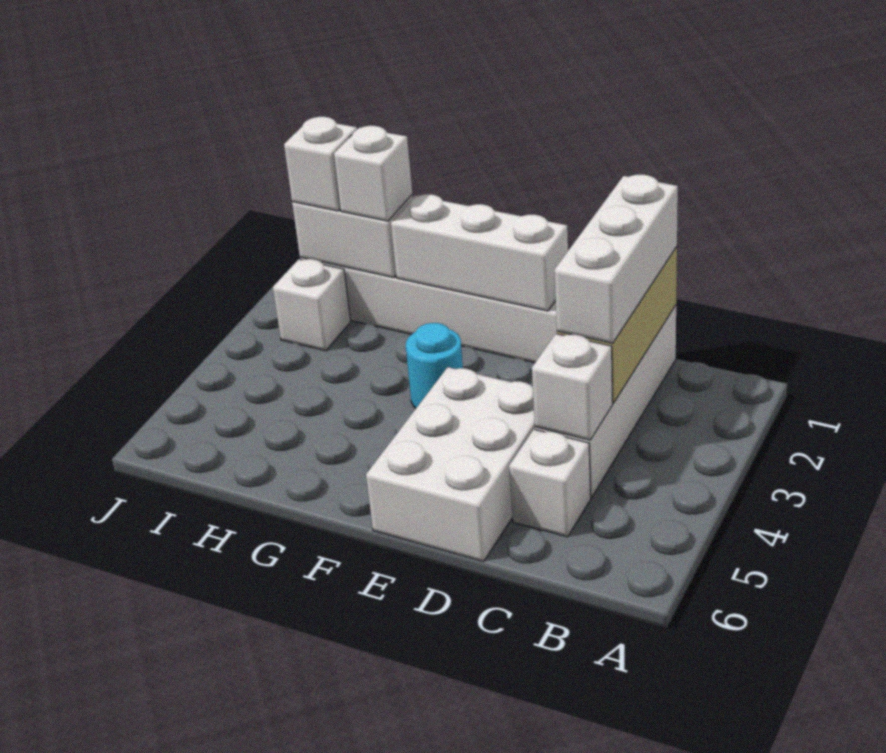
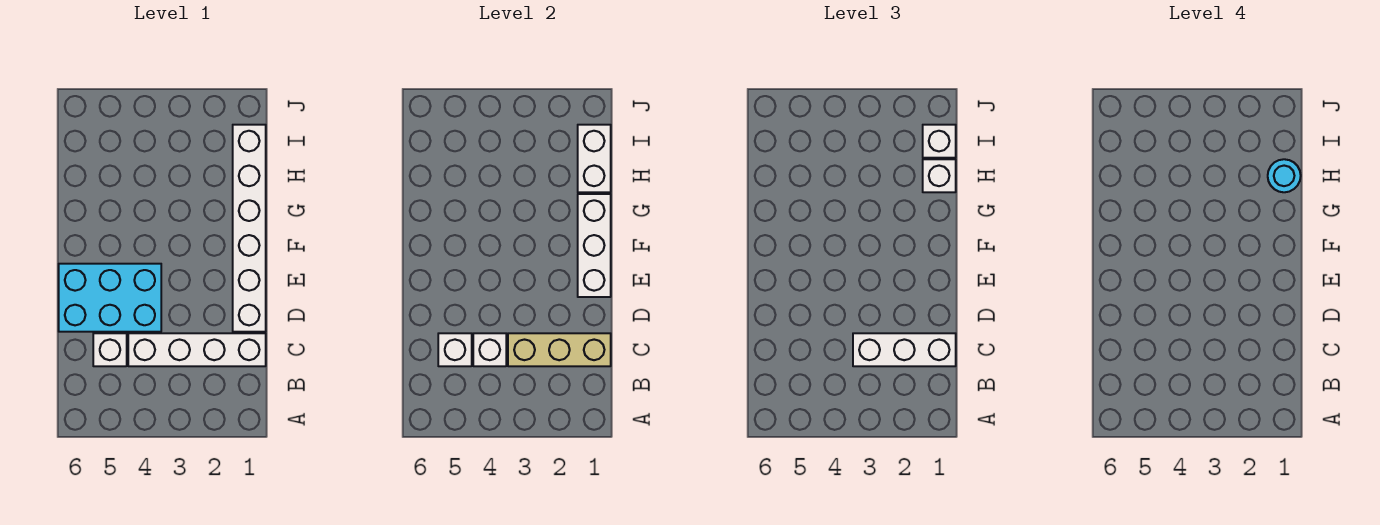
white brick D4:E6 level 1 -> cyan brick D4:E6 level 1
cyan round brick F3 level 1 -> cyan round brick H1 level 4
white brick I2 level 1 -> white brick C5 level 2

